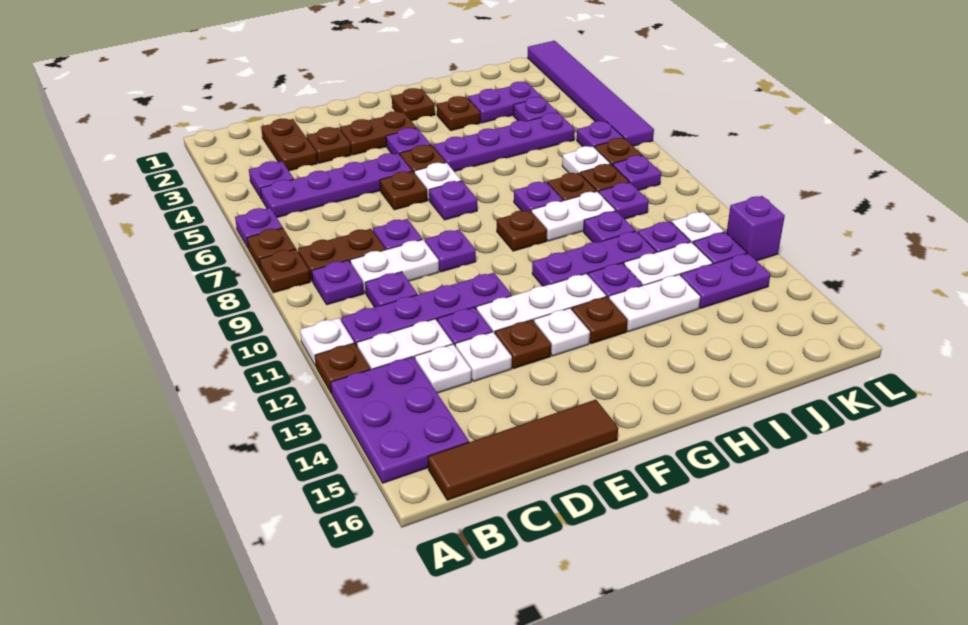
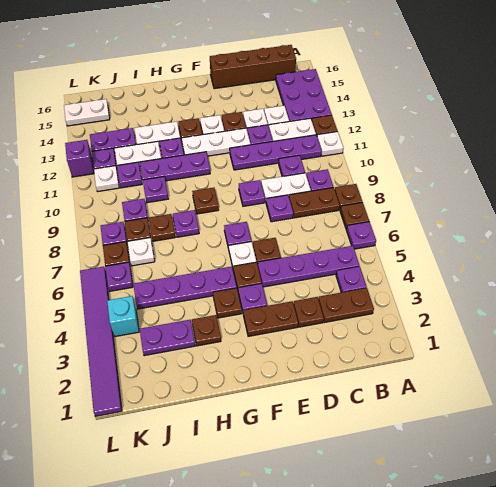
brown tile B16:E16 level 1 -> brown brick B16:E16 level 1
brown plate C2:C3 level 1 -> brown plate B3:C3 level 1
brown plate G2 level 1 -> brown plate G4 level 1
white plate H9:I9 level 1 -> white plate K15:L15 level 1
purple plate J4 level 1 -> none
none -> cyan brick K4 level 1

